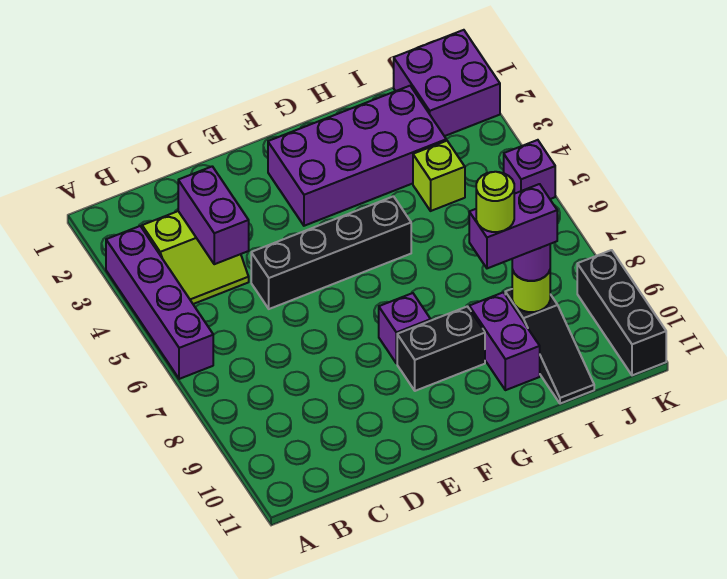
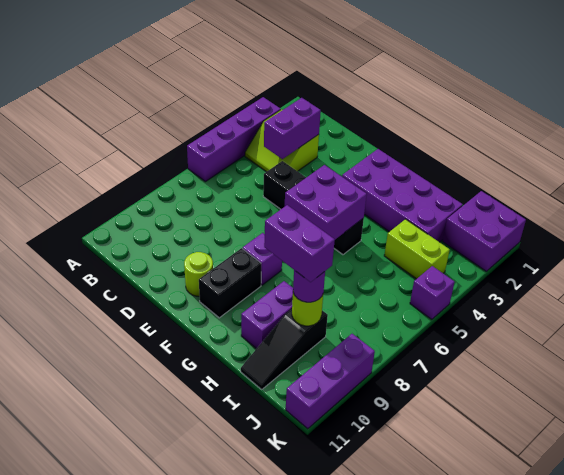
none -> purple brick F5:G6 level 2
black brick F9:G9 level 1 -> black brick F9:F10 level 1
lime round brick H9 level 5 -> lime round brick E10 level 1
lime brick I4 level 1 -> lime brick I4:J4 level 1
black brick K9:K11 level 1 -> purple brick K9:K11 level 1

